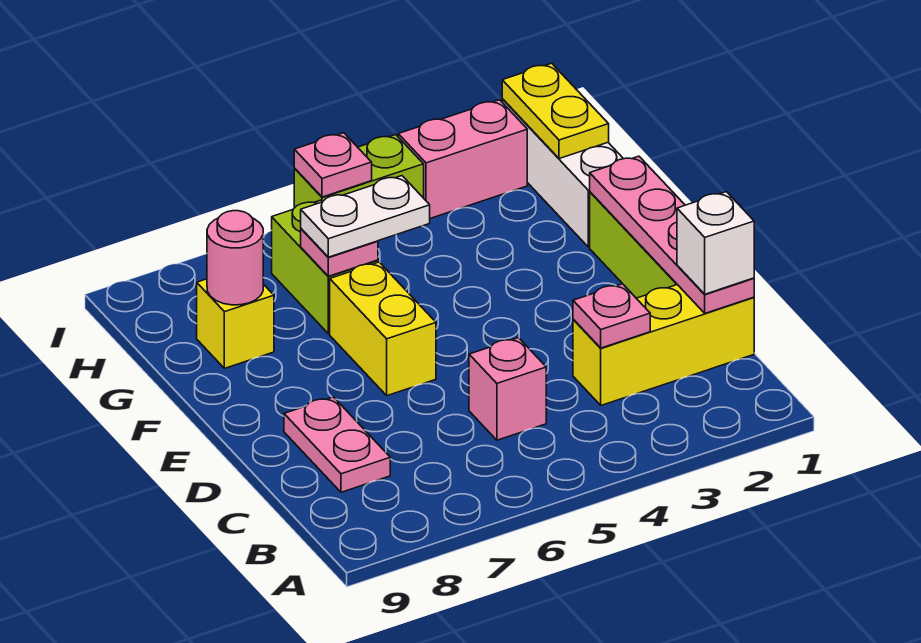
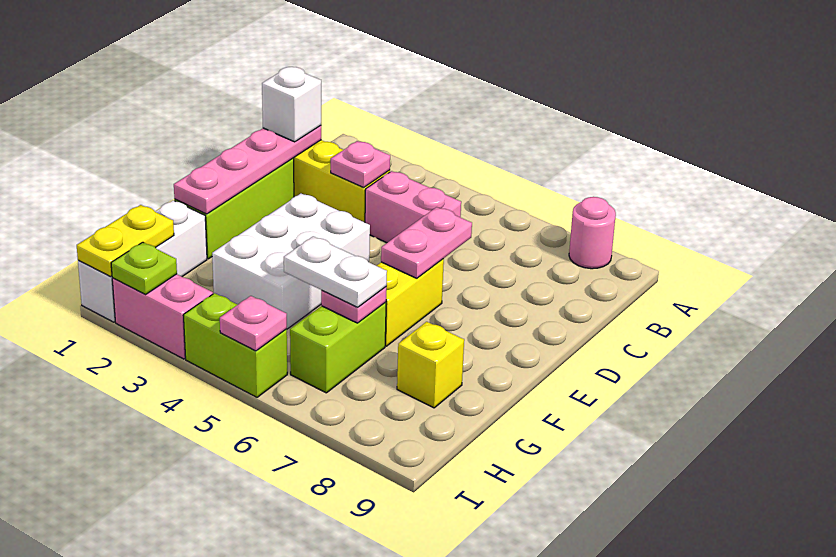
pink brick C5 level 1 -> pink brick C4:C5 level 1
pink plate C8:D8 level 1 -> pink plate D6:E6 level 2
none -> white brick E3:G4 level 1
pink round brick G8 level 2 -> pink round brick A8 level 1
none -> lime plate I2 level 2

